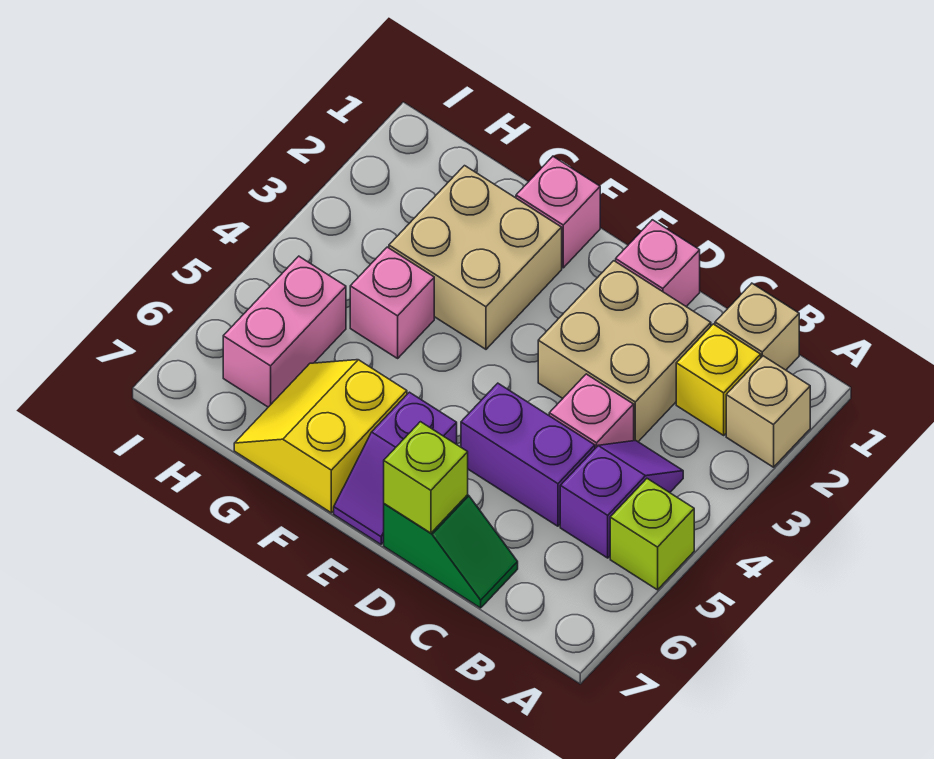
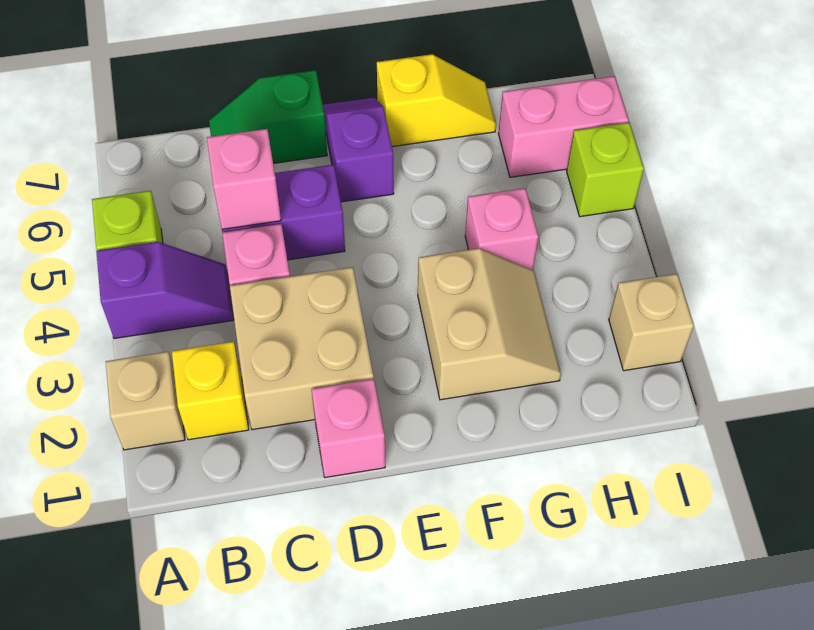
tan brick B1 level 1 -> tan brick I2 level 1
purple slope B4:B5 level 1 top 5 -> purple slope A4:B4 level 1 top A
lime brick D7 level 2 -> lime brick I5 level 1
pink brick F1 level 1 -> pink brick C5 level 2
tan brick F2:G3 level 1 -> tan slope F2:G3 level 1 top F
yellow slope F6:G7 level 1 top F -> yellow slope F7:G7 level 1 top F
pink brick H5:H6 level 1 -> pink brick H6:I6 level 1

